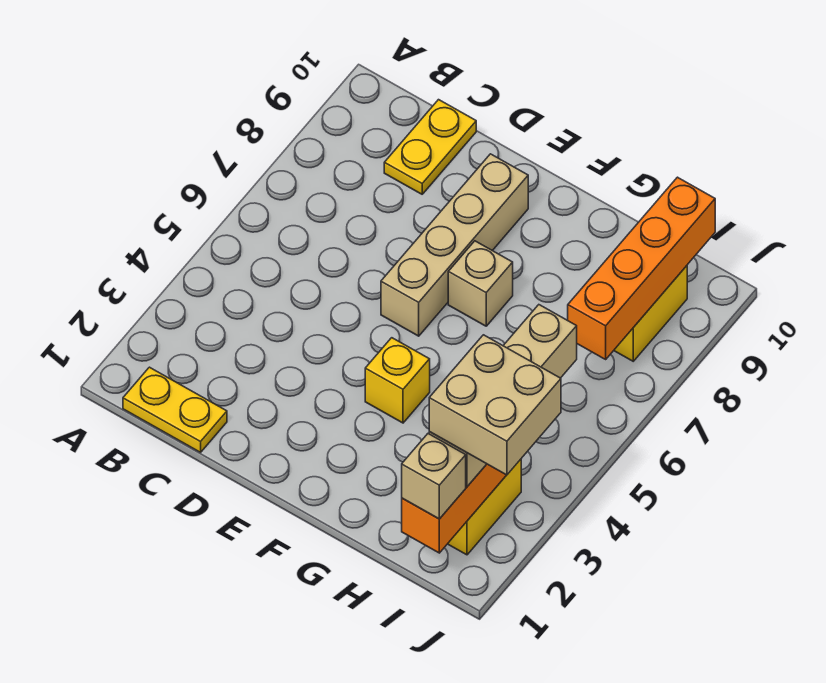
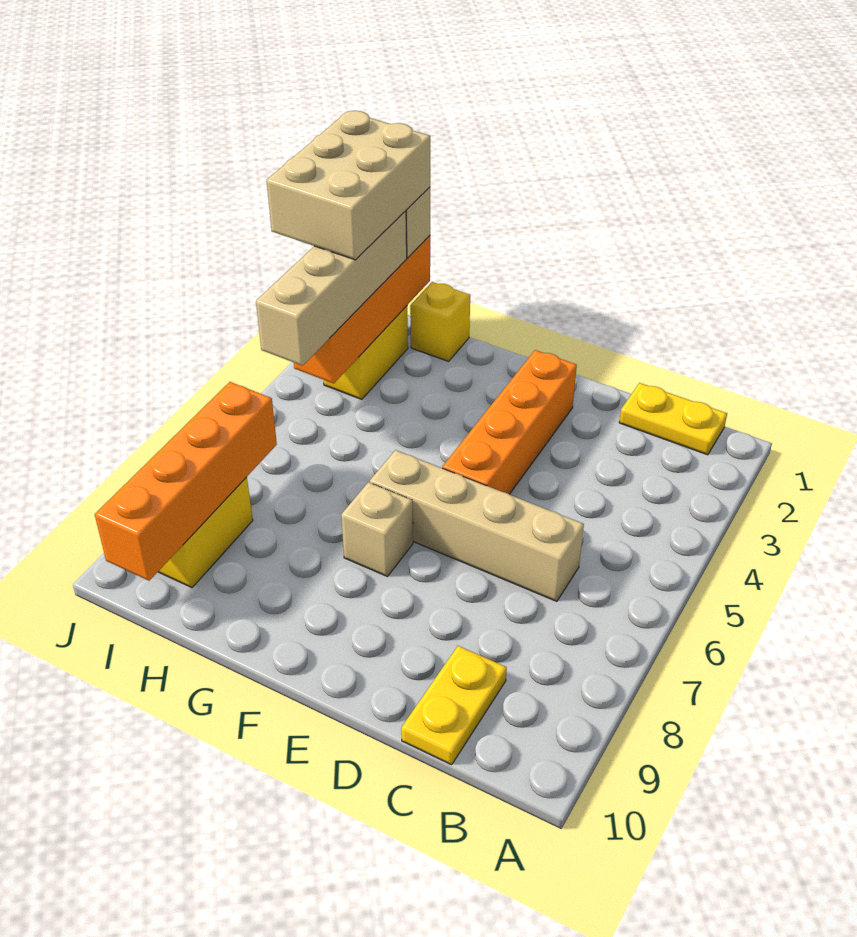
none -> orange brick E2:E5 level 1
tan brick E6:E9 level 1 -> tan brick C6:F6 level 1
yellow brick F4 level 1 -> yellow brick H1 level 1
tan brick I2:J3 level 4 -> tan brick I1:J3 level 4

